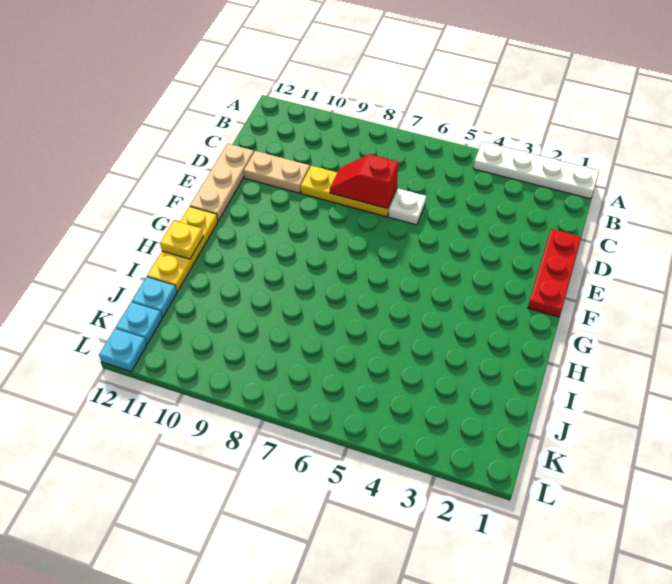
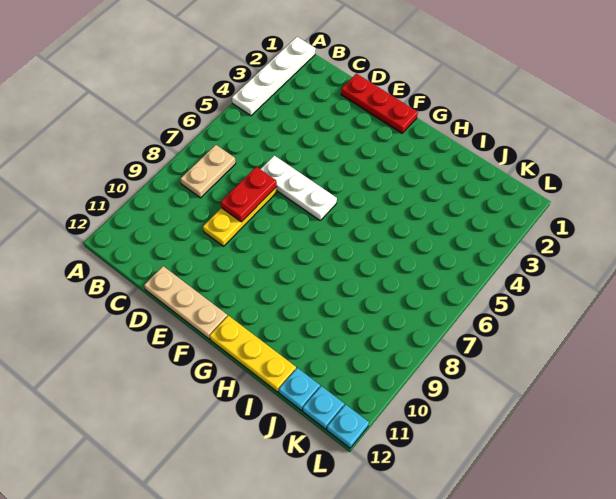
white plate D6 level 1 -> white plate D6:F6 level 1
red slope D7:D8 level 2 top 7 -> red plate D7:D8 level 2
tan plate D10:D11 level 1 -> tan plate B7:B8 level 1
yellow plate H12 level 2 -> none

